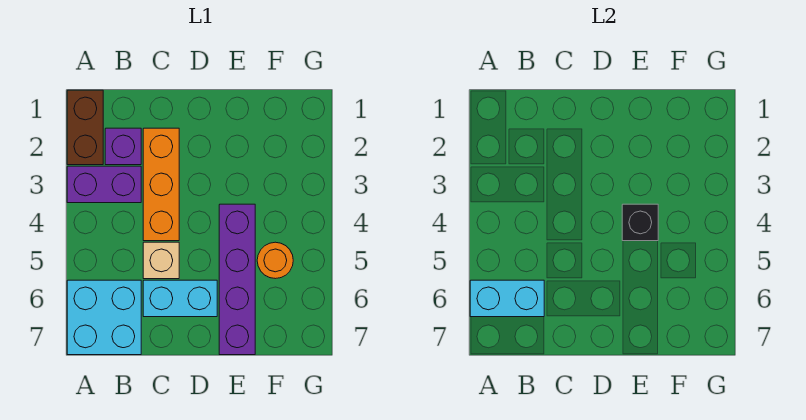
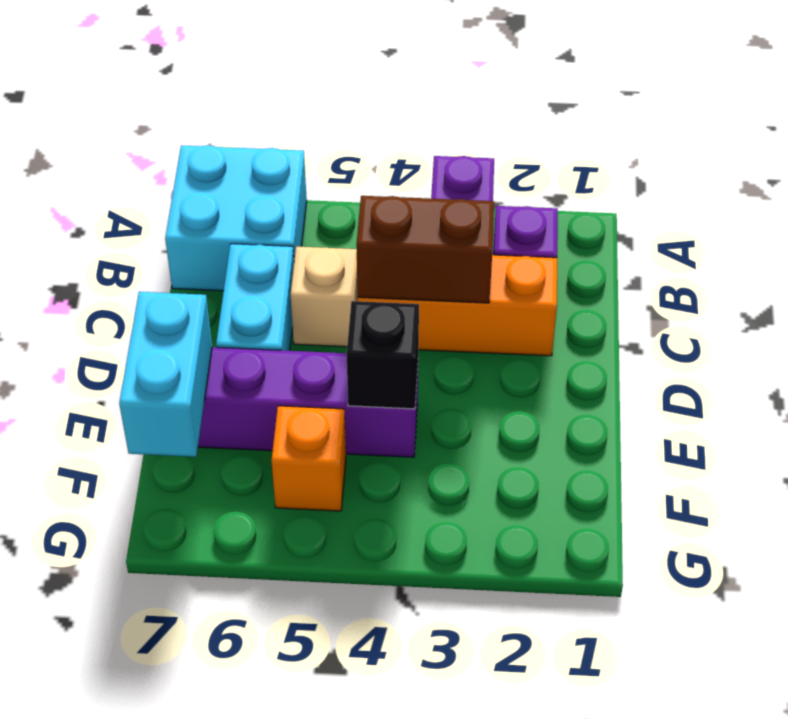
brown brick A1:A2 level 1 -> brown brick C3:C4 level 2
cyan brick A6:B6 level 2 -> cyan brick E7:F7 level 2
orange round brick F5 level 1 -> orange brick F5 level 1

